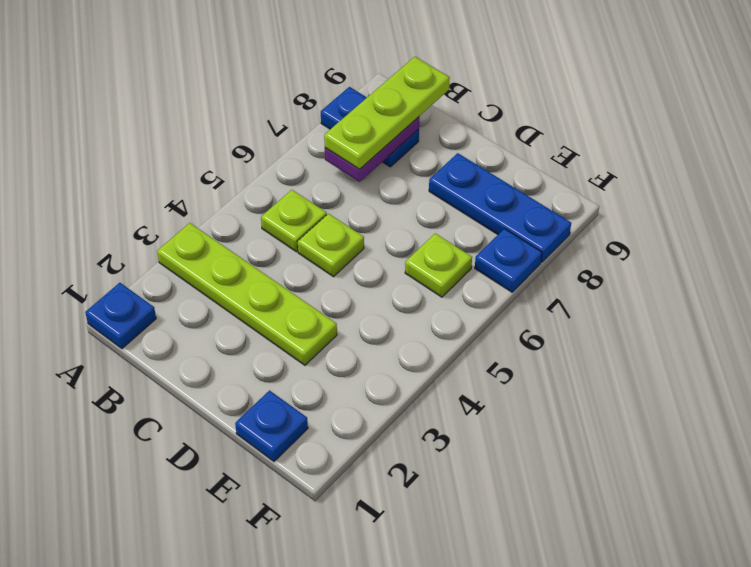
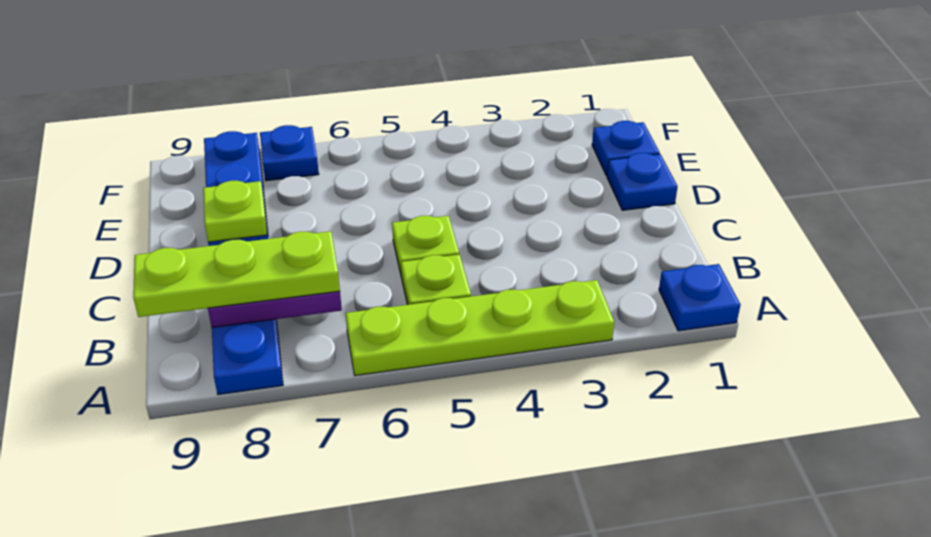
lime plate A3:D3 level 1 -> lime plate A3:A6 level 1
none -> blue plate D1 level 1
lime plate E6 level 1 -> lime plate D8 level 2

